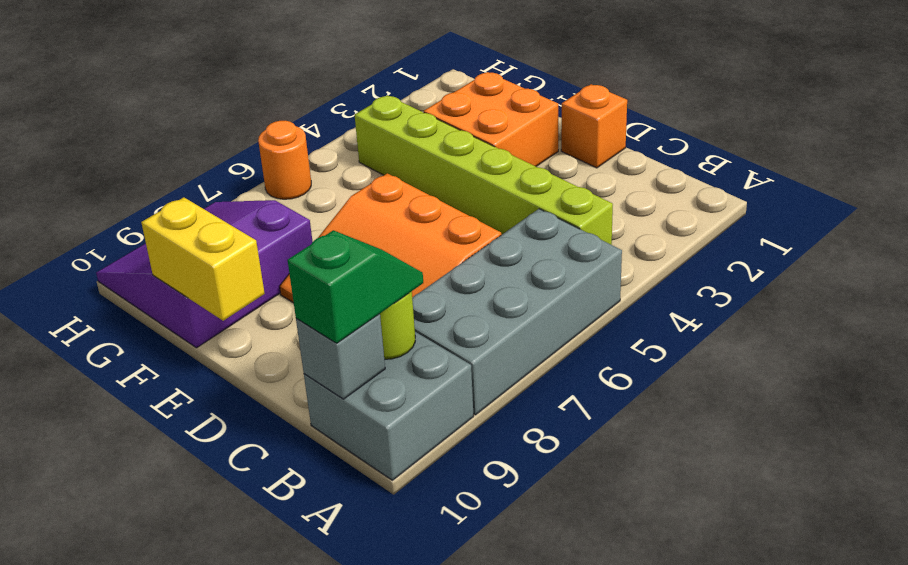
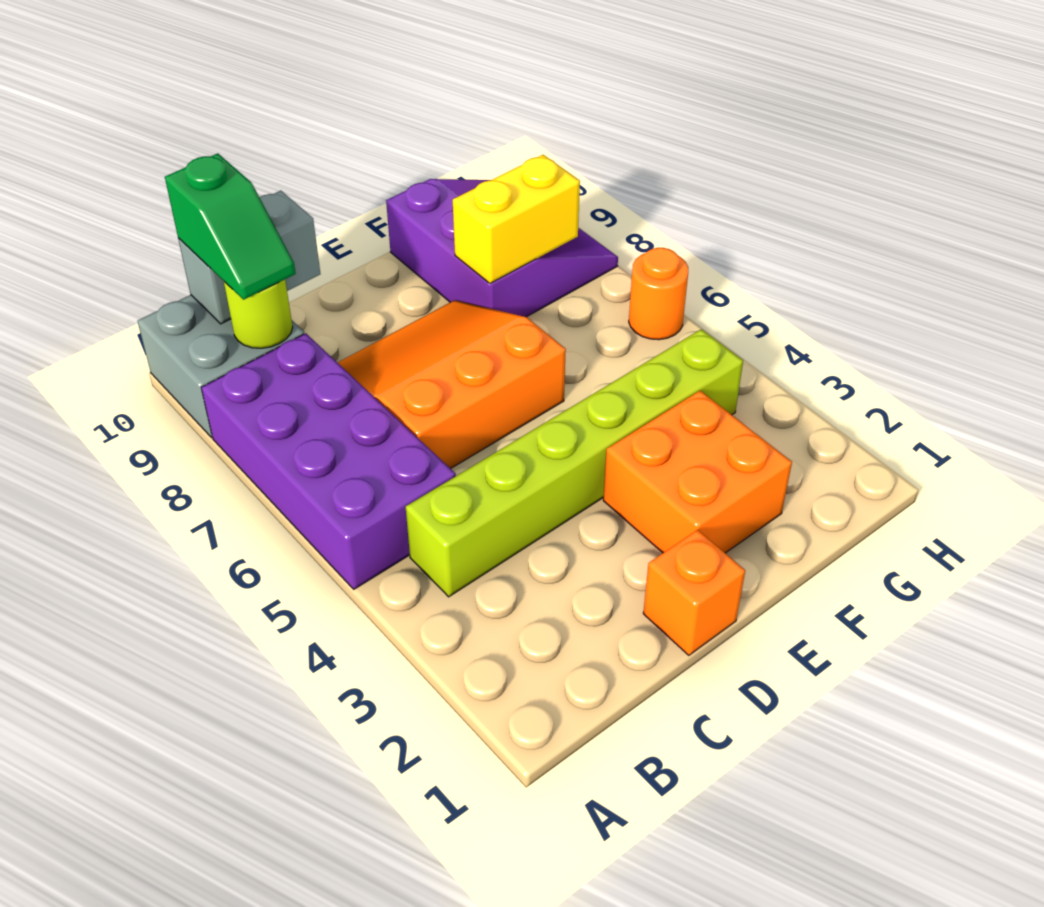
grey brick A5:B8 level 1 -> purple brick A5:B8 level 1
grey brick B10 level 2 -> grey brick B10:C10 level 2
yellow brick E10:F10 level 2 -> yellow brick F8:G8 level 2

